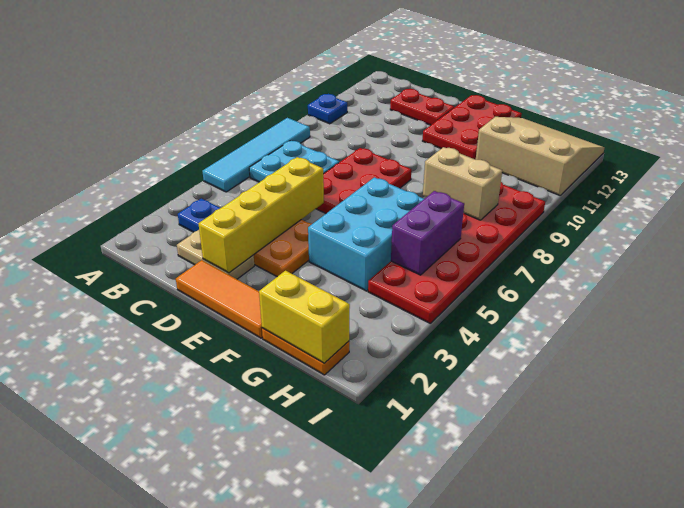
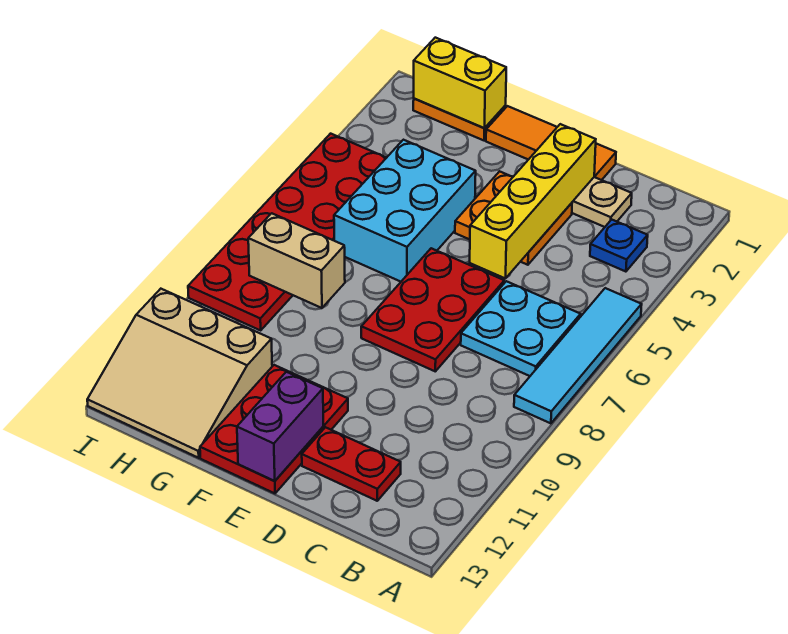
blue plate A10 level 1 -> none
purple brick H5:H6 level 2 -> purple brick E12:E13 level 2

